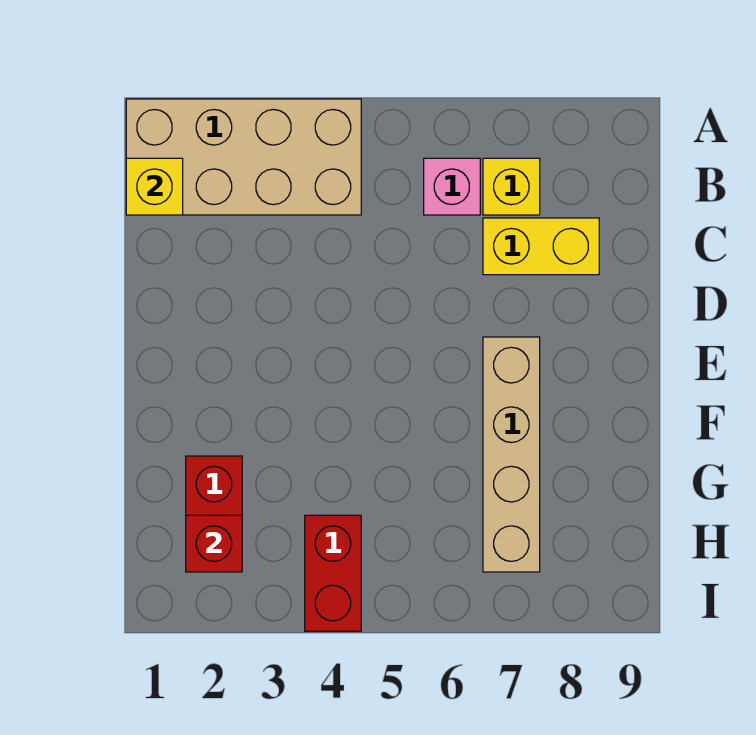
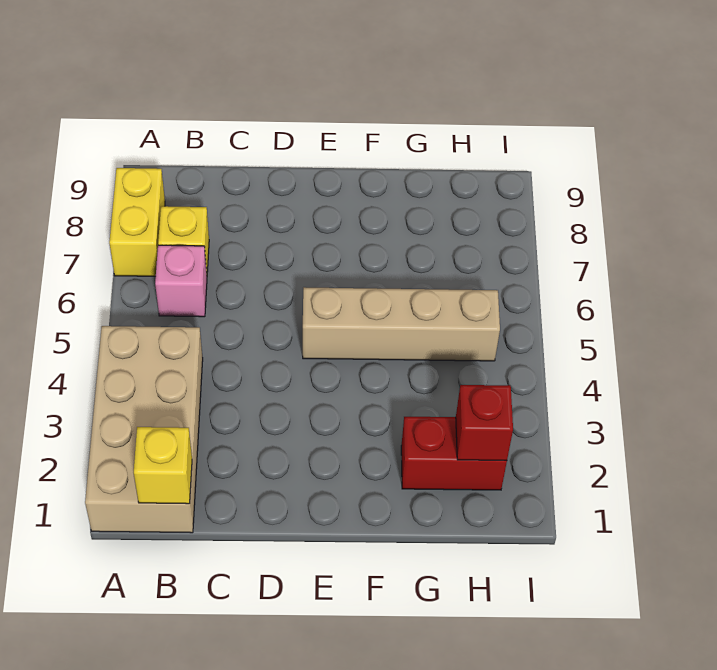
yellow brick C7:C8 level 1 -> yellow brick A7:A8 level 1
tan brick E7:H7 level 1 -> tan brick E5:H5 level 1
red brick H4:I4 level 1 -> none

